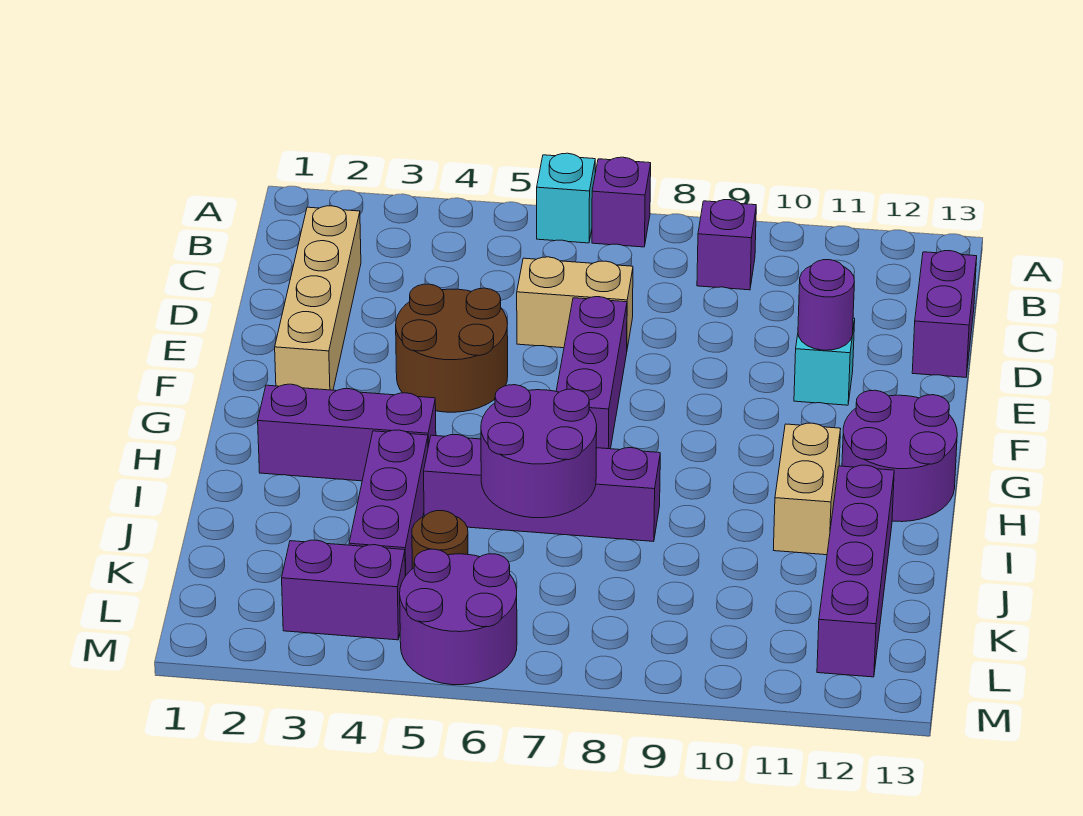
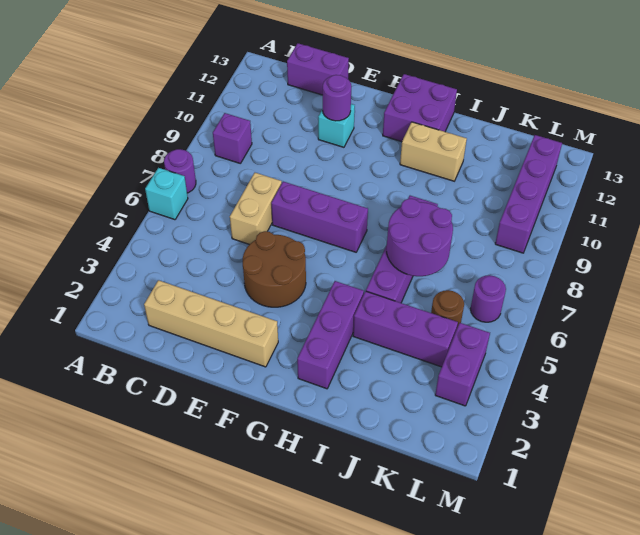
purple brick A7 level 1 -> purple round brick A7 level 1
purple round brick G12:H13 level 1 -> purple brick G12:H13 level 1
purple brick I12:L12 level 1 -> purple brick L9:L12 level 1
purple round brick L5:M6 level 1 -> purple round brick L6 level 1

